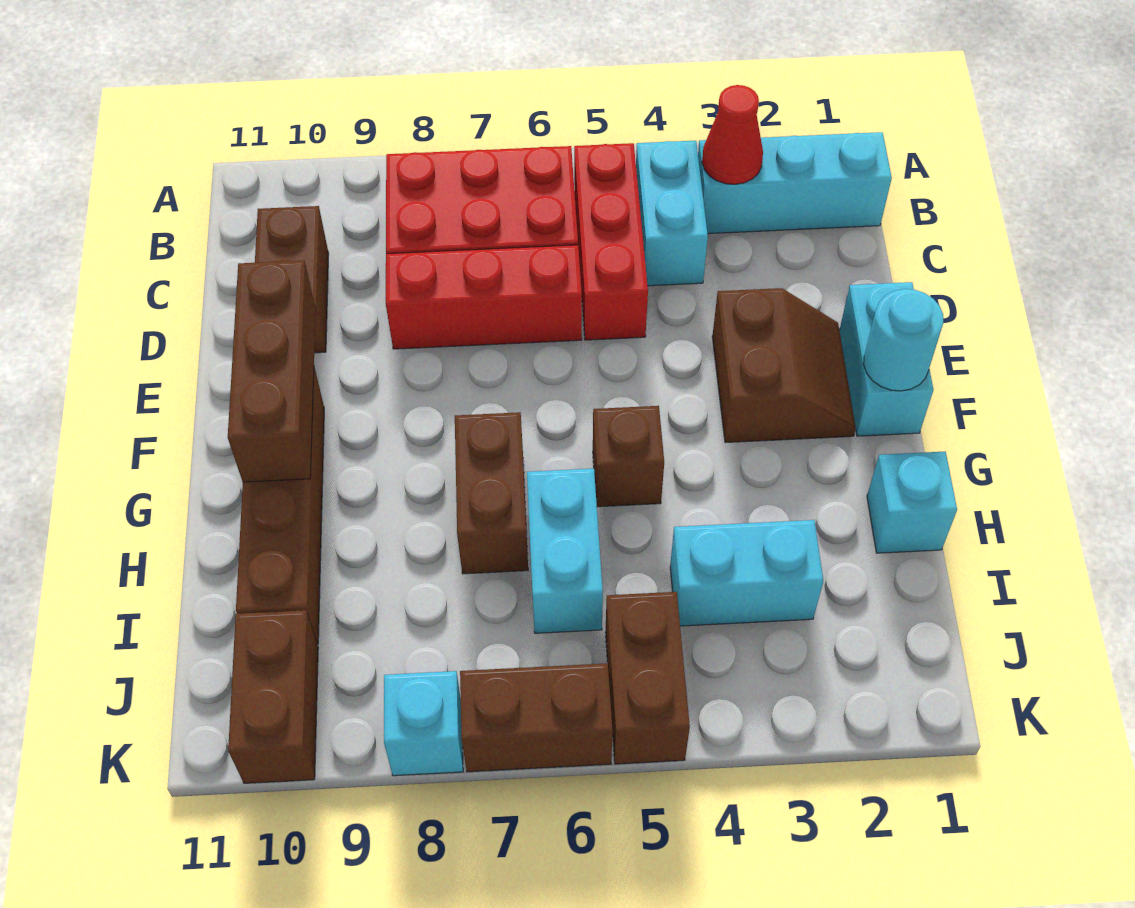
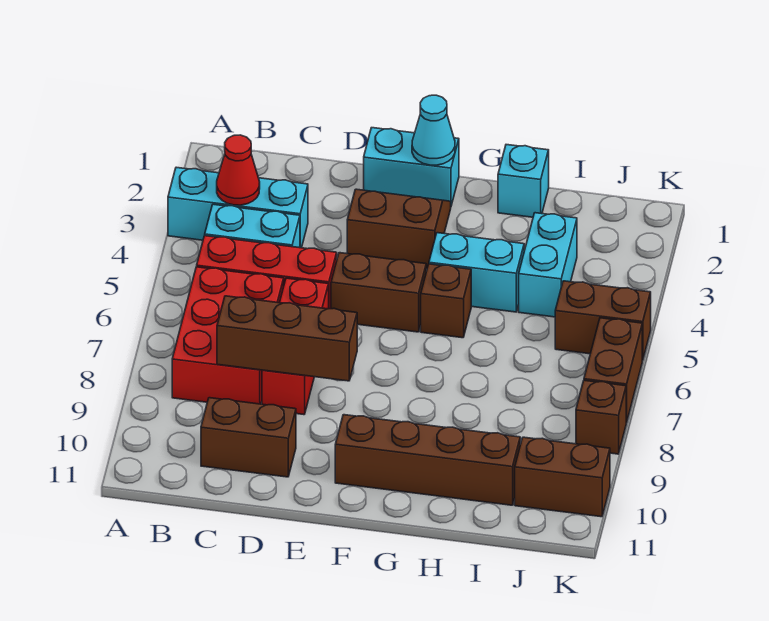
cyan brick B1:B3 level 1 -> cyan brick A3:C3 level 1
brown brick E10:G10 level 2 -> brown brick C8:E8 level 2
cyan round brick F1 level 2 -> cyan cone F1 level 2
brown brick G7:H7 level 1 -> brown brick E5:F5 level 1
cyan brick H6:I6 level 1 -> cyan brick G4:H4 level 1
cyan brick K8 level 1 -> brown brick K8 level 1

